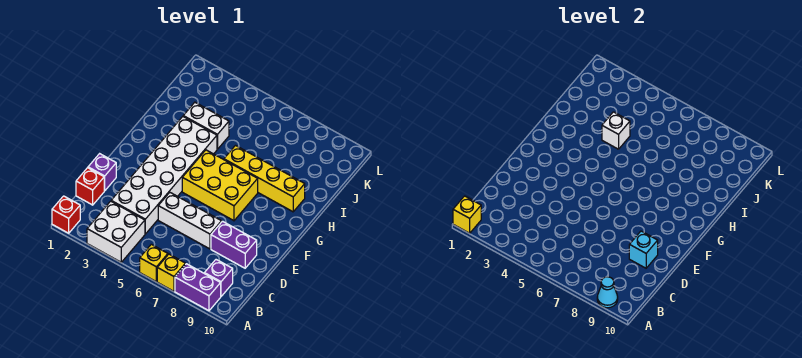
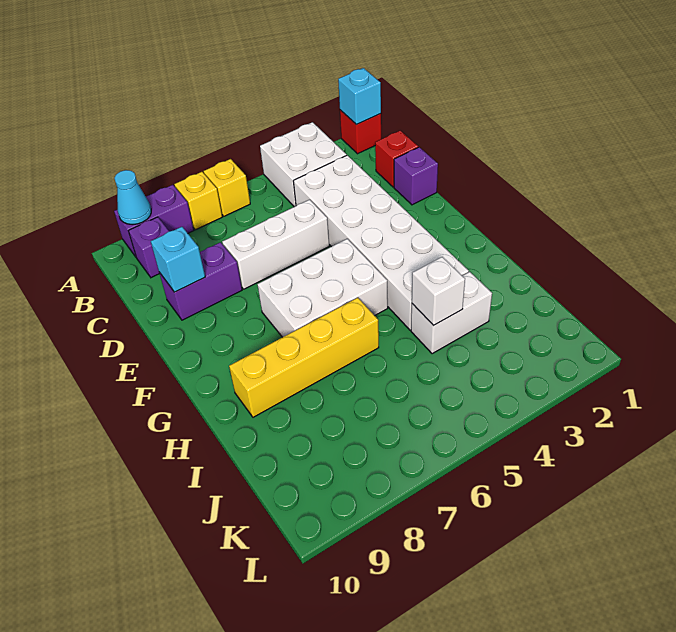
yellow brick A1 level 2 -> cyan brick A1 level 2
yellow brick F5:G7 level 1 -> white brick F5:G7 level 1

